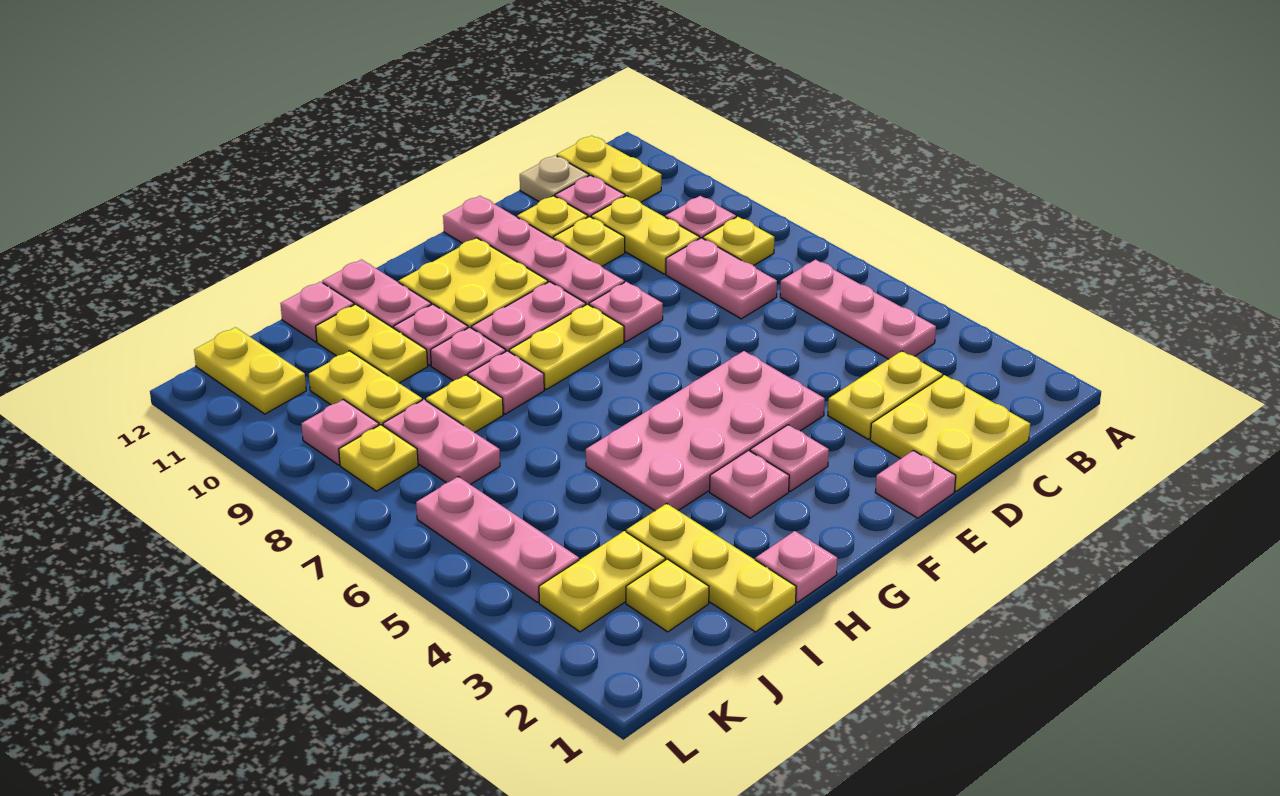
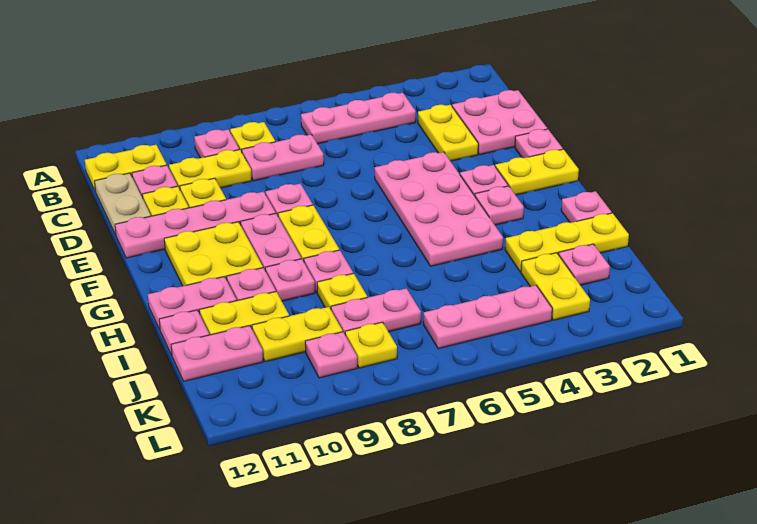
yellow plate C1:D2 level 1 -> pink plate C1:D2 level 1
tan plate C12 level 1 -> tan plate C12:D12 level 1
yellow plate J2 level 1 -> pink plate J2 level 1
none -> pink plate J11:J12 level 1
yellow plate K11:K12 level 1 -> yellow plate F1:F2 level 1

